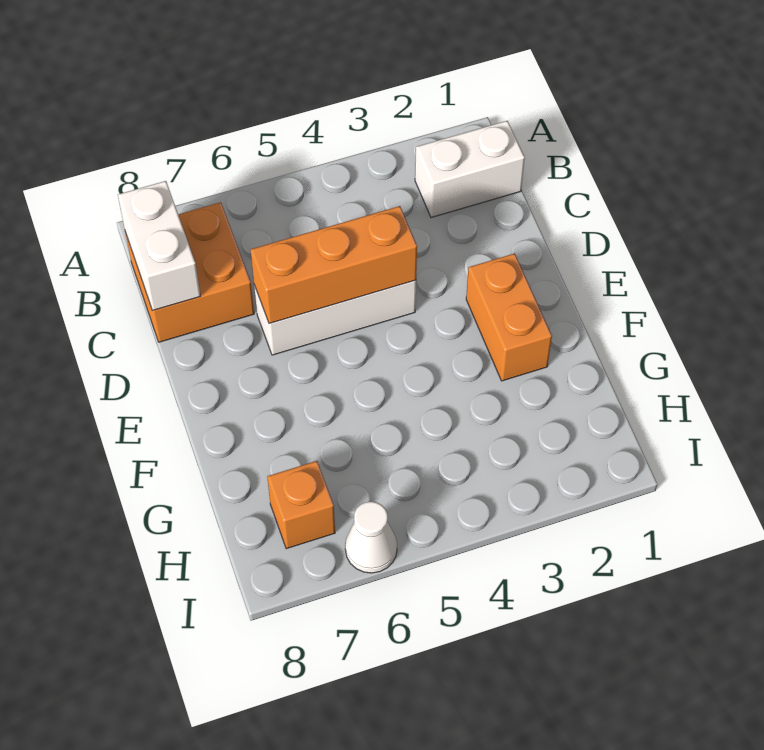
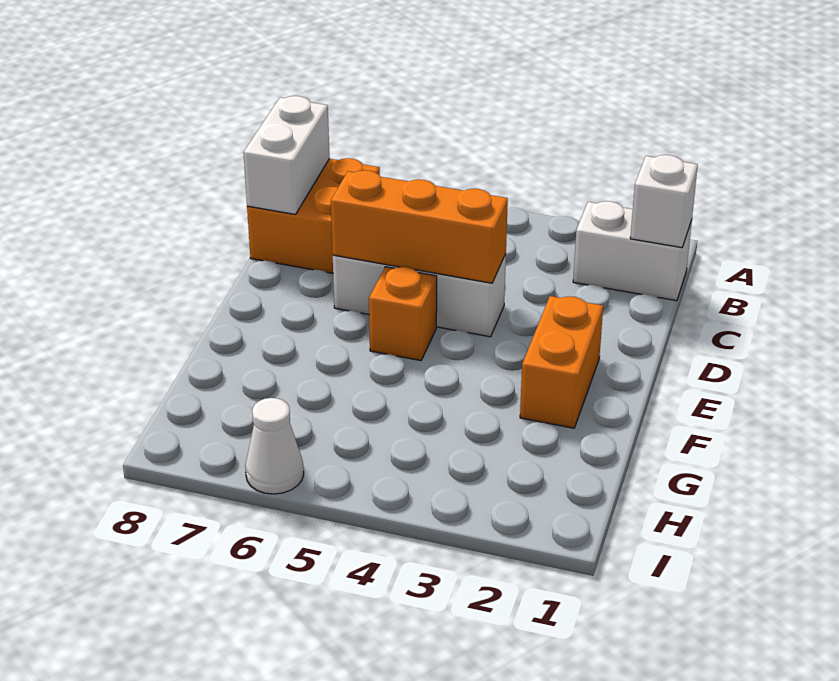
none -> white brick B1 level 2
orange brick H7 level 1 -> orange brick E5 level 1

